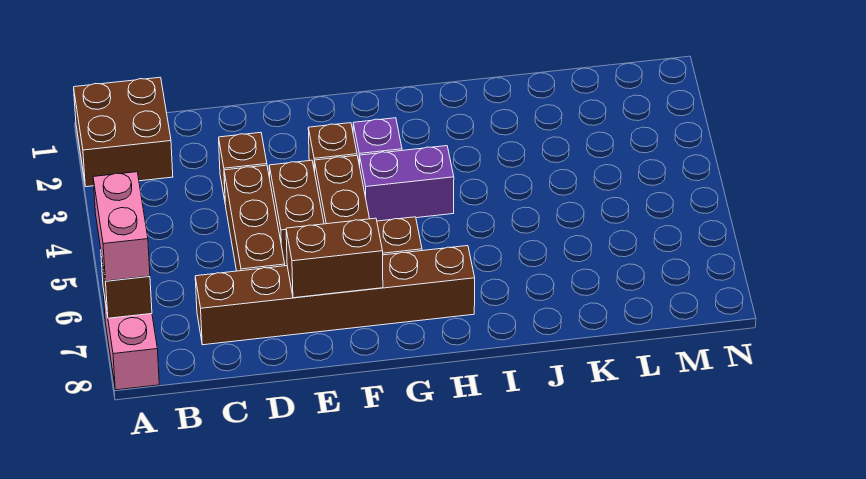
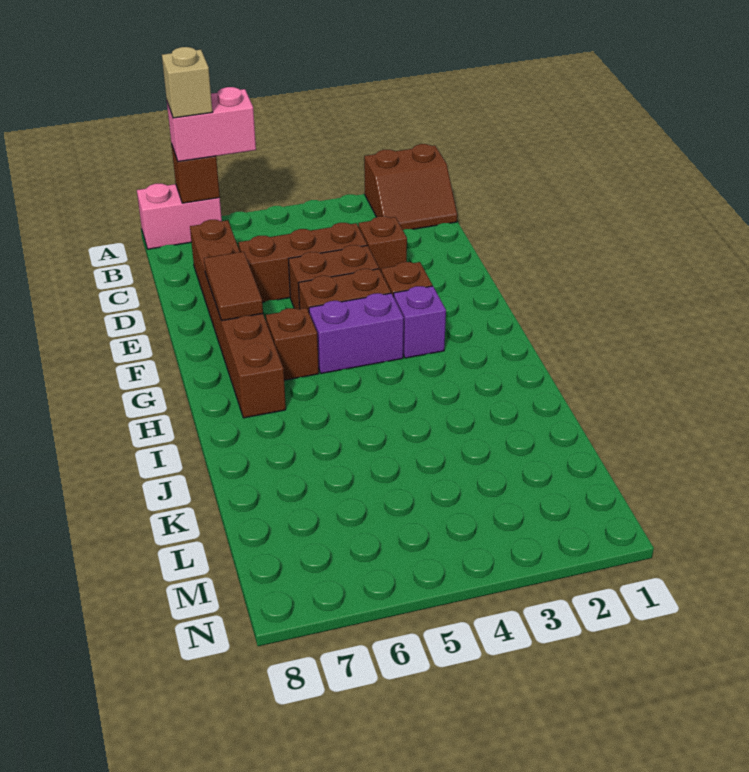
brown brick A1:B2 level 1 -> brown slope A1:B2 level 1 top A
none -> tan brick A7 level 4
brown brick E7:F7 level 2 -> brown tile E7:F7 level 2
purple brick G4:H4 level 1 -> purple brick G4:G5 level 1

